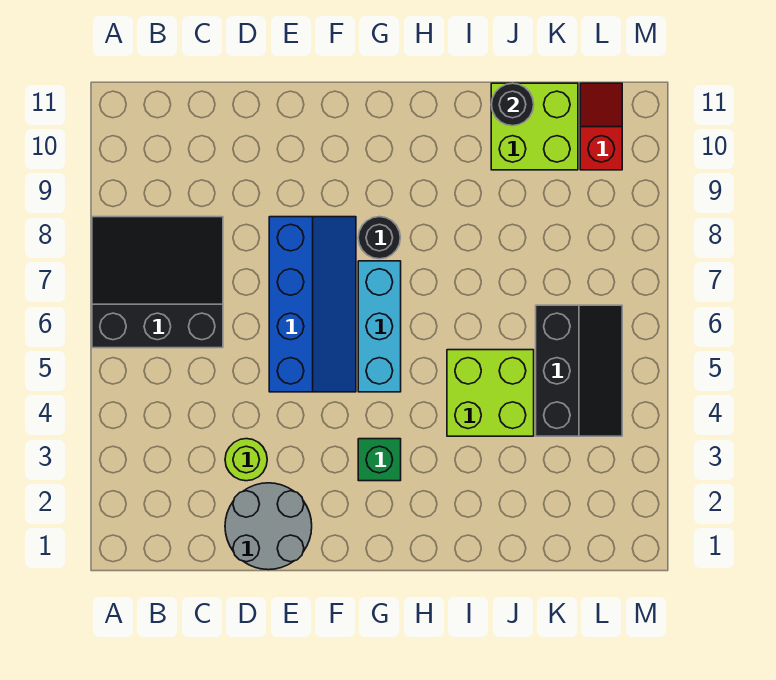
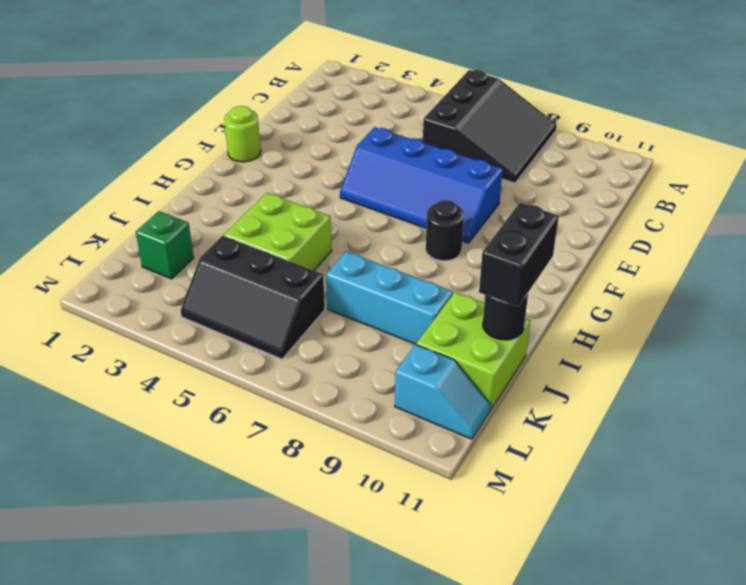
grey round brick D1:E2 level 1 -> none
lime round brick D3 level 1 -> lime round brick F1 level 1
green brick G3 level 1 -> green brick K2 level 1
cyan brick G5:G7 level 1 -> cyan brick J7:J9 level 1
none -> black brick I11:J11 level 3
red slope L10:L11 level 1 top 10 -> cyan slope L10:L11 level 1 top 10

